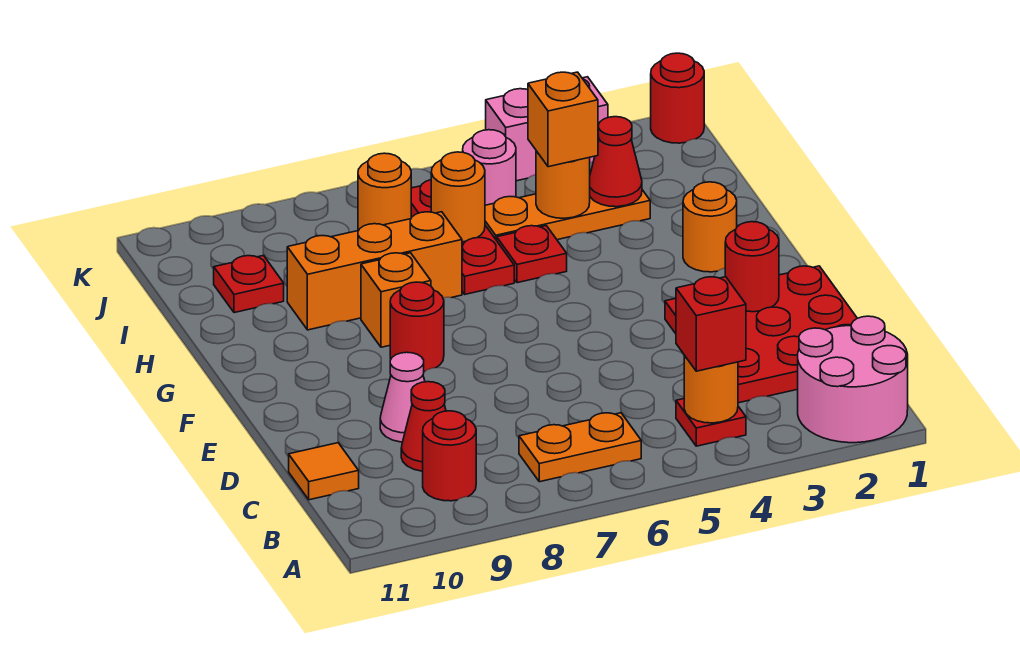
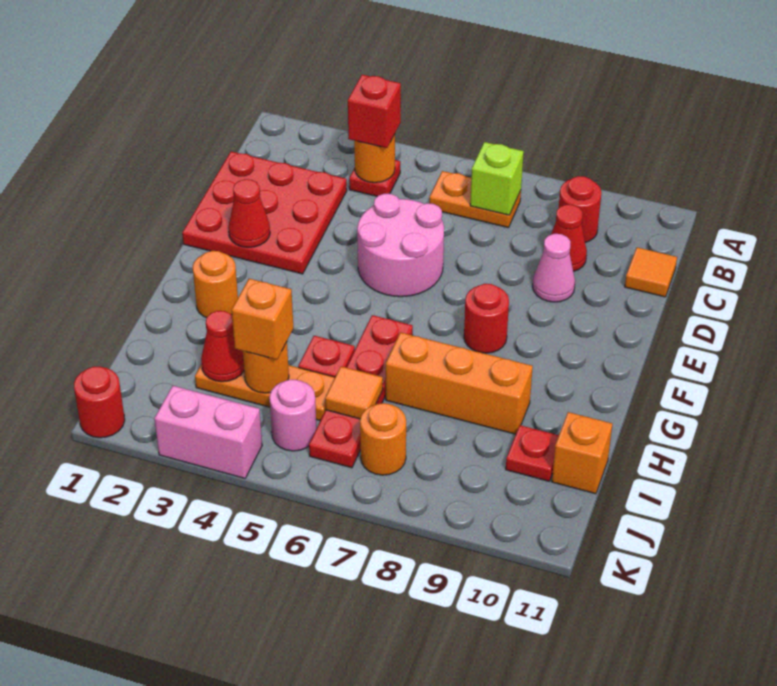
pink round brick A1:B2 level 1 -> pink round brick D5:E6 level 1
none -> lime brick B7 level 2
red round brick E2 level 2 -> red cone E2 level 2
orange brick G8 level 1 -> orange brick I11 level 1
red plate H6:J6 level 1 -> red plate G6:J6 level 1
orange round brick I6 level 2 -> orange tile I6 level 2

